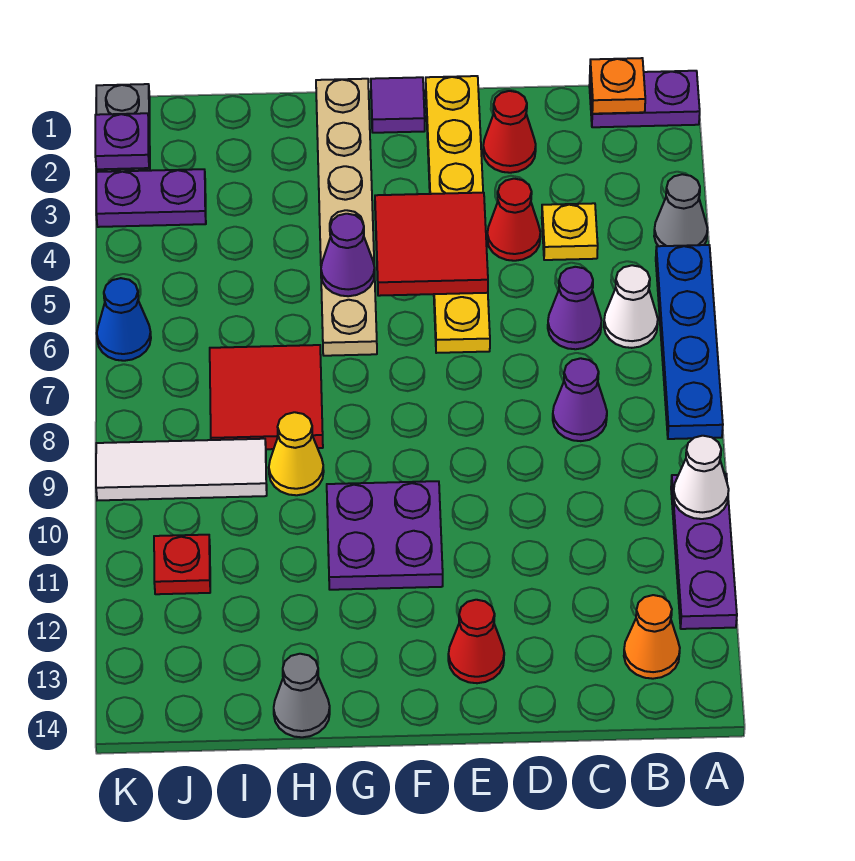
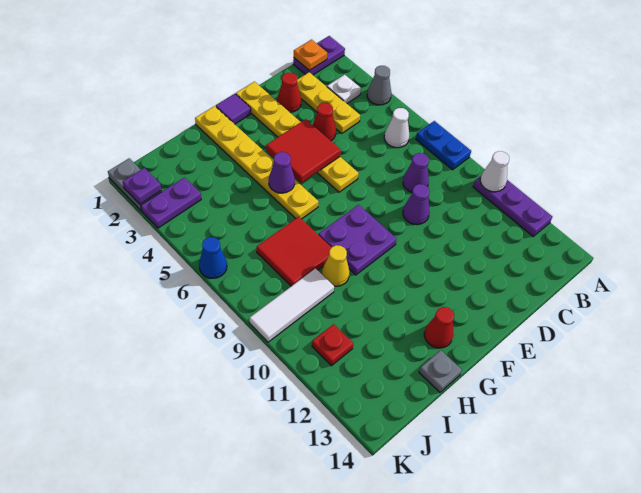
blue plate A5:A8 level 1 -> blue plate A7:A8 level 1
none -> white plate B3 level 1
orange cone B13 level 1 -> none
yellow plate C4 level 1 -> yellow plate C2:C4 level 1
purple cone C6 level 1 -> purple cone D9 level 1
red cone E13 level 1 -> red cone G13 level 1
purple plate F10:G11 level 1 -> purple plate F8:G9 level 1
tan plate G1:G6 level 1 -> yellow plate G1:G6 level 1
grey cone H14 level 1 -> grey plate H14 level 1

